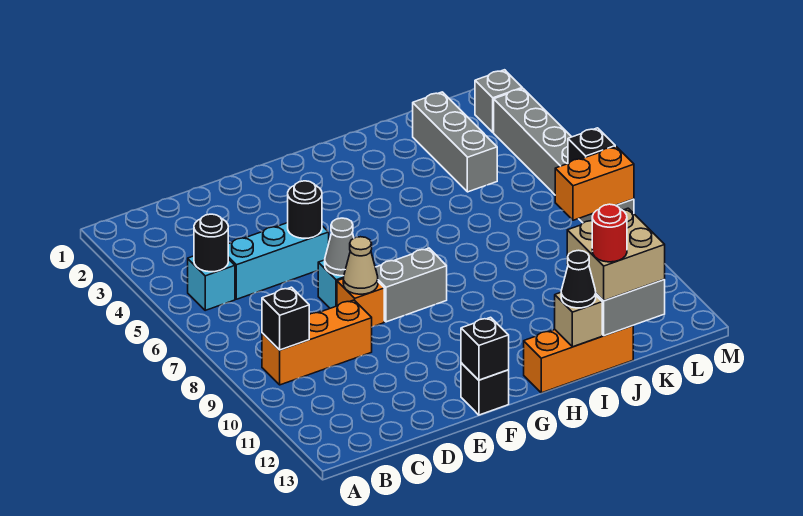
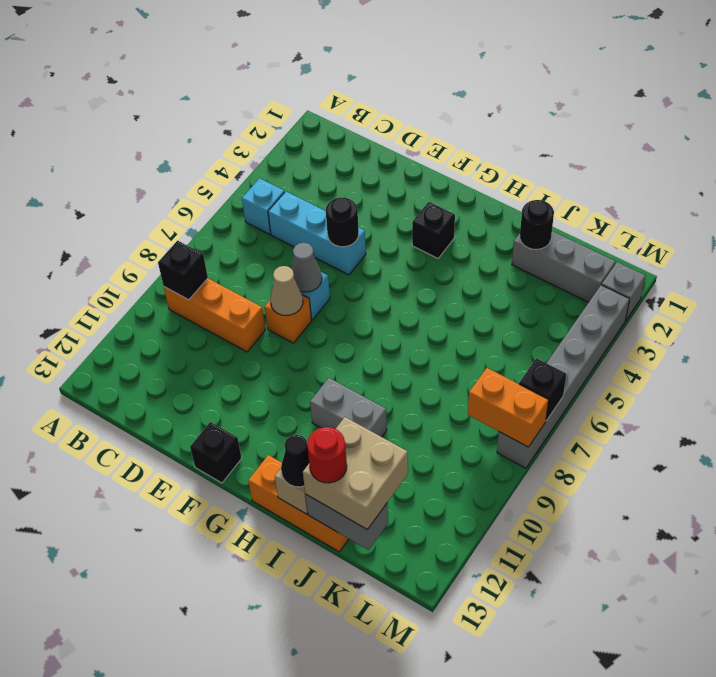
black round brick B5 level 2 -> black round brick J2 level 2
grey brick F8:G8 level 1 -> grey brick H10:I10 level 1
black brick F13 level 2 -> black brick G3 level 1
grey brick K2:K4 level 1 -> grey brick J2:L2 level 1

